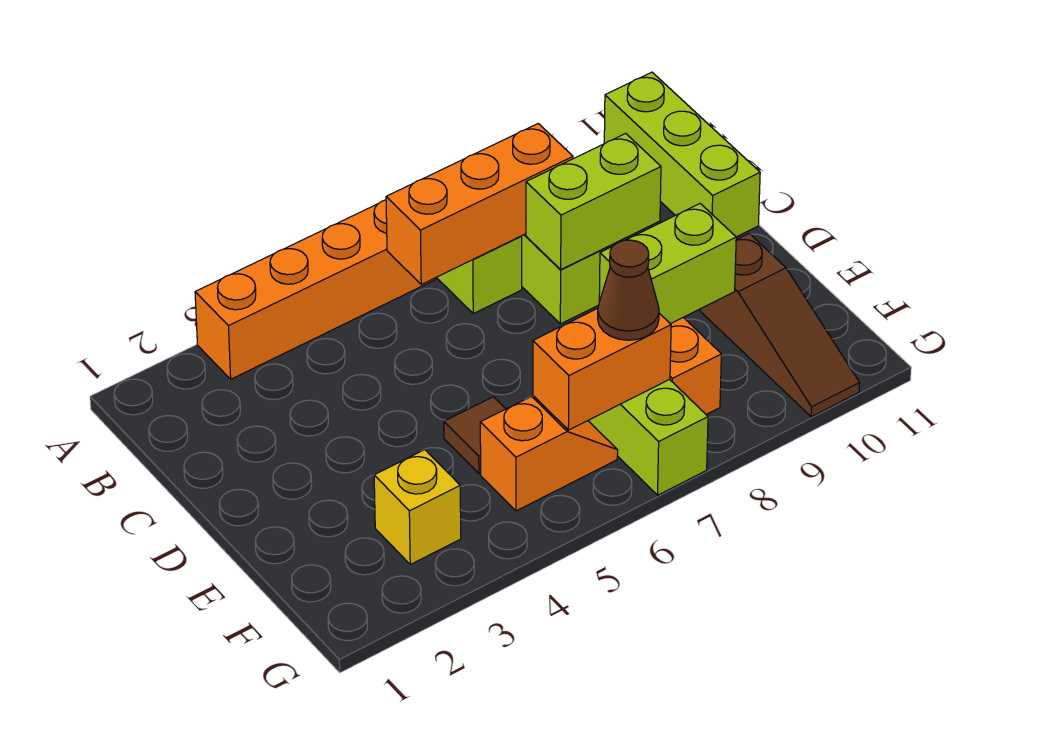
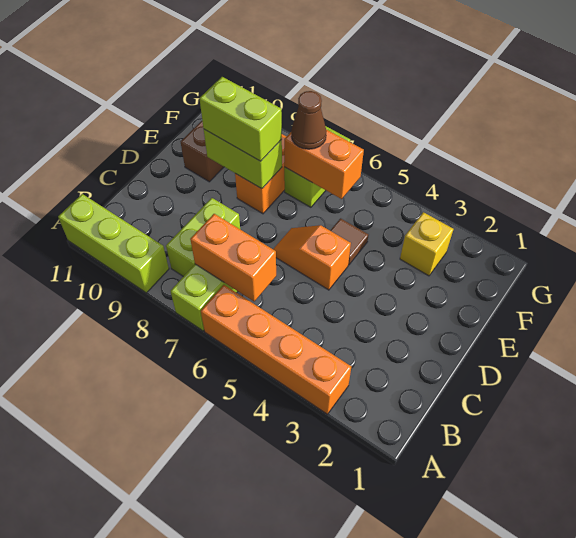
lime brick A11:C11 level 1 -> lime brick A9:A11 level 1
orange brick B6:B8 level 2 -> orange brick B6:B7 level 2
lime brick C8:C9 level 2 -> lime brick E8:E9 level 3
orange slope F5:F6 level 1 top 5 -> orange slope D5:D6 level 1 top 5

